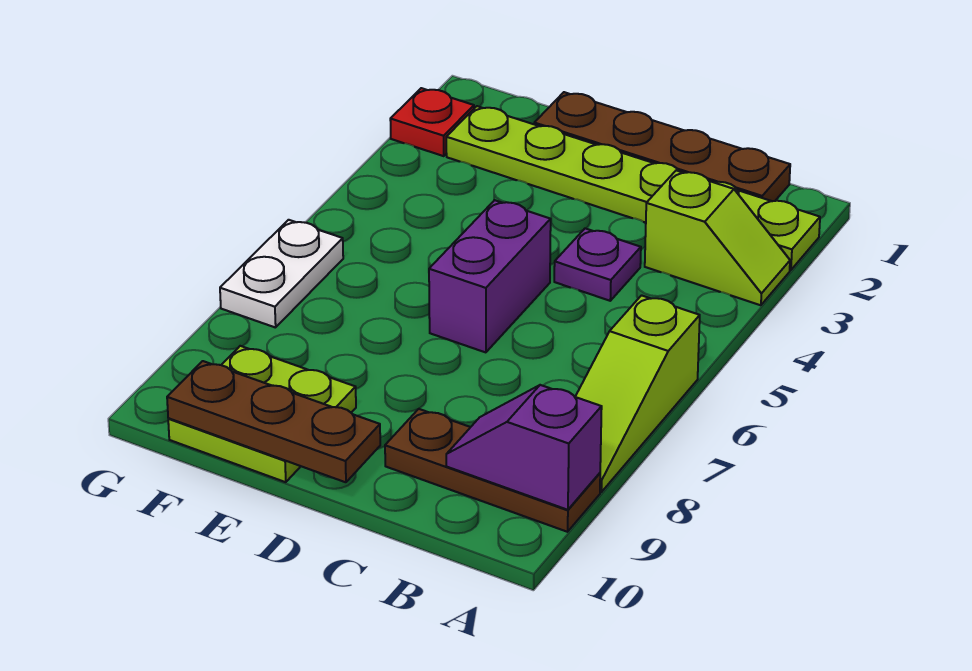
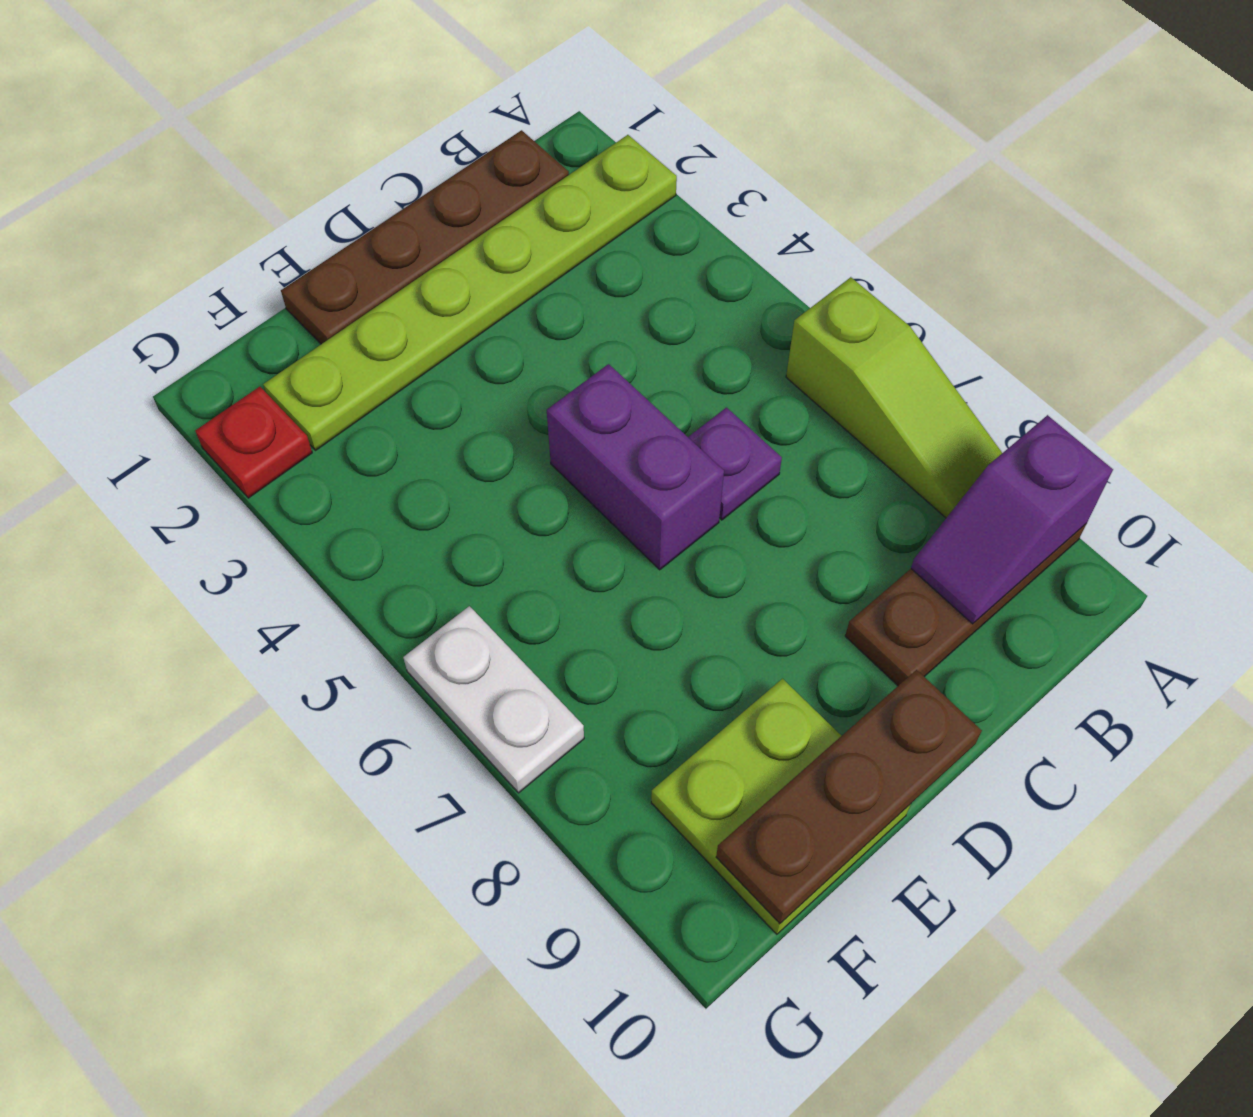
lime slope A3:B3 level 1 top B -> none
purple plate C4 level 1 -> purple plate C6 level 1

